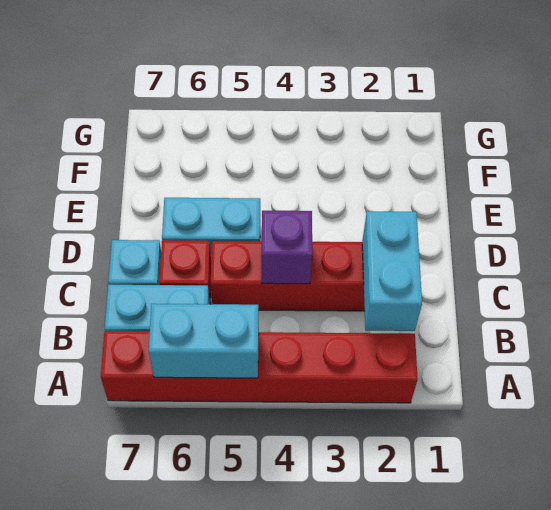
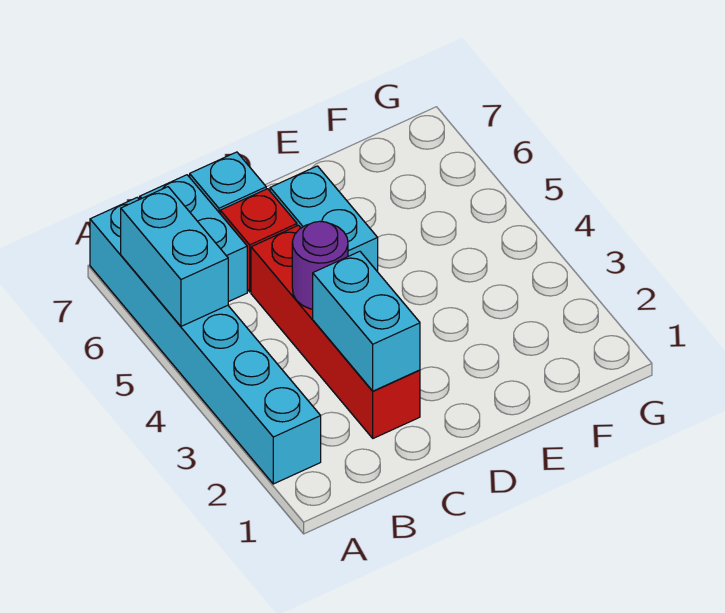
red brick A2:A7 level 1 -> cyan brick A2:A7 level 1
cyan brick B2:C2 level 2 -> cyan brick C2:C3 level 2
purple brick C4 level 2 -> purple round brick C4 level 2

